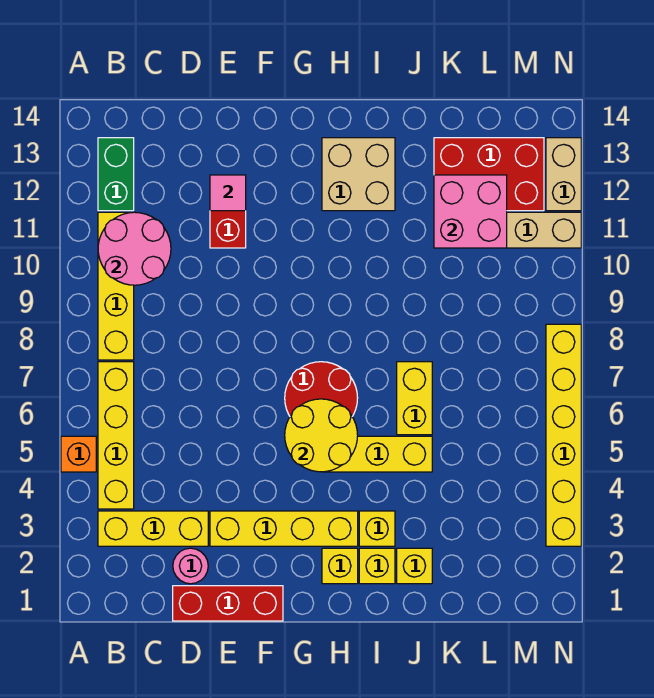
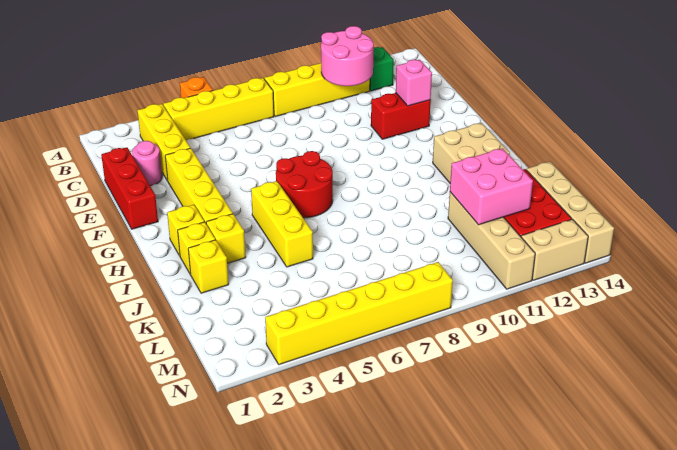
green brick B12:B13 level 1 -> green brick B12 level 1
pink tile E12 level 2 -> pink brick E12 level 2
yellow round brick G5:H6 level 2 -> none
yellow brick J6:J7 level 1 -> none
none -> tan brick K14:N14 level 1

